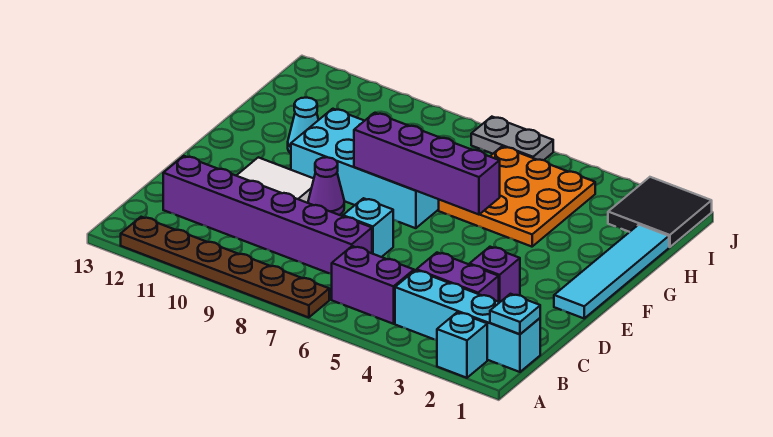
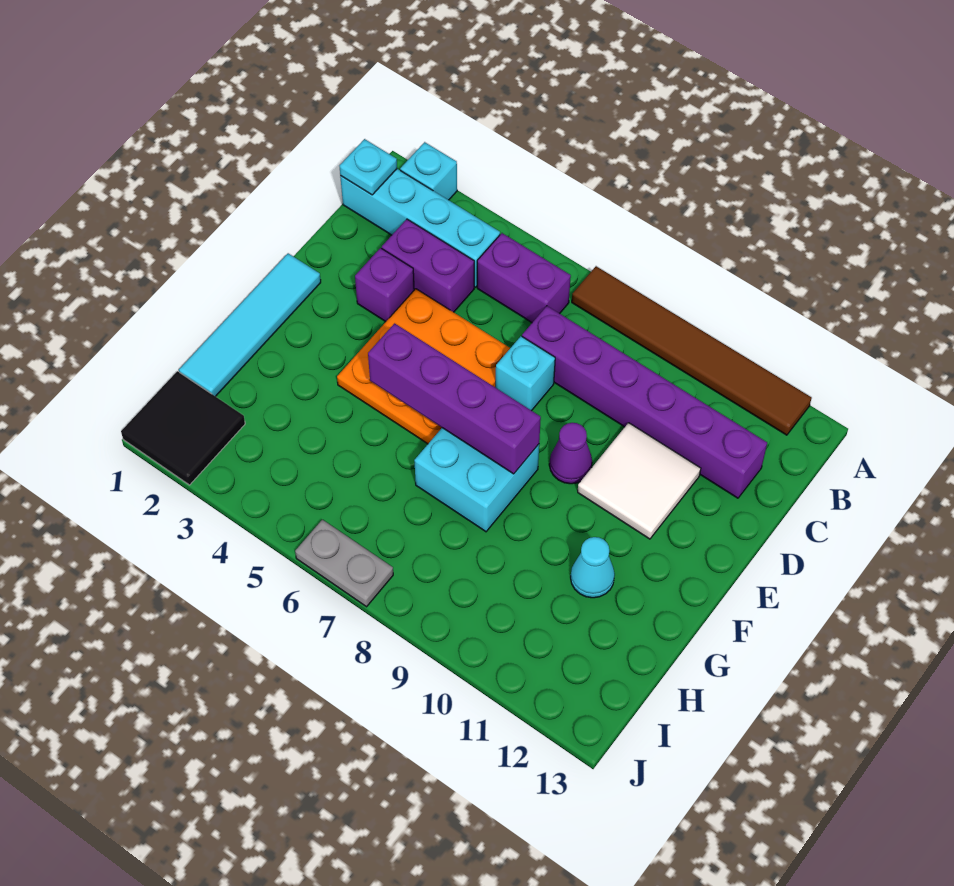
brown plate A7:A12 level 1 -> brown tile A7:A12 level 1
cyan brick F7:G10 level 1 -> cyan brick F7:G8 level 1
orange plate G4:I6 level 1 -> orange plate D4:F6 level 1

